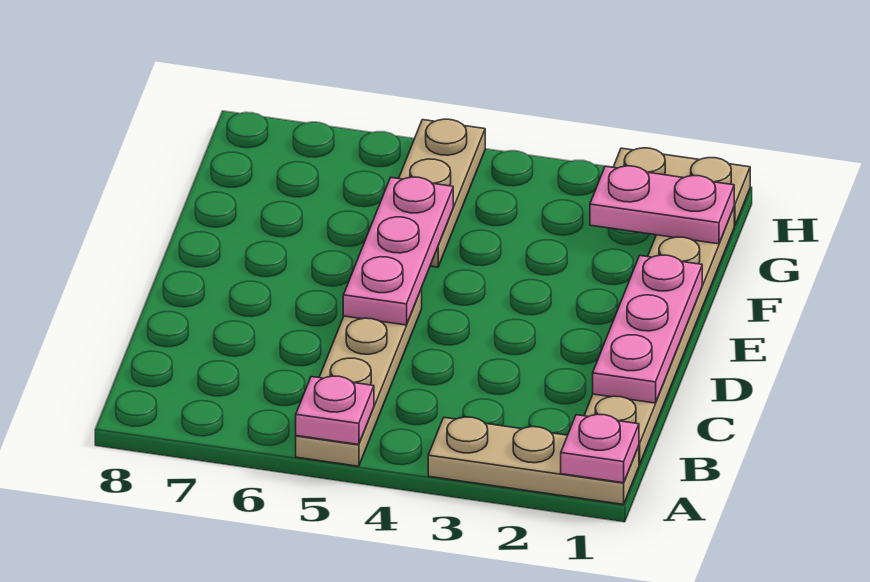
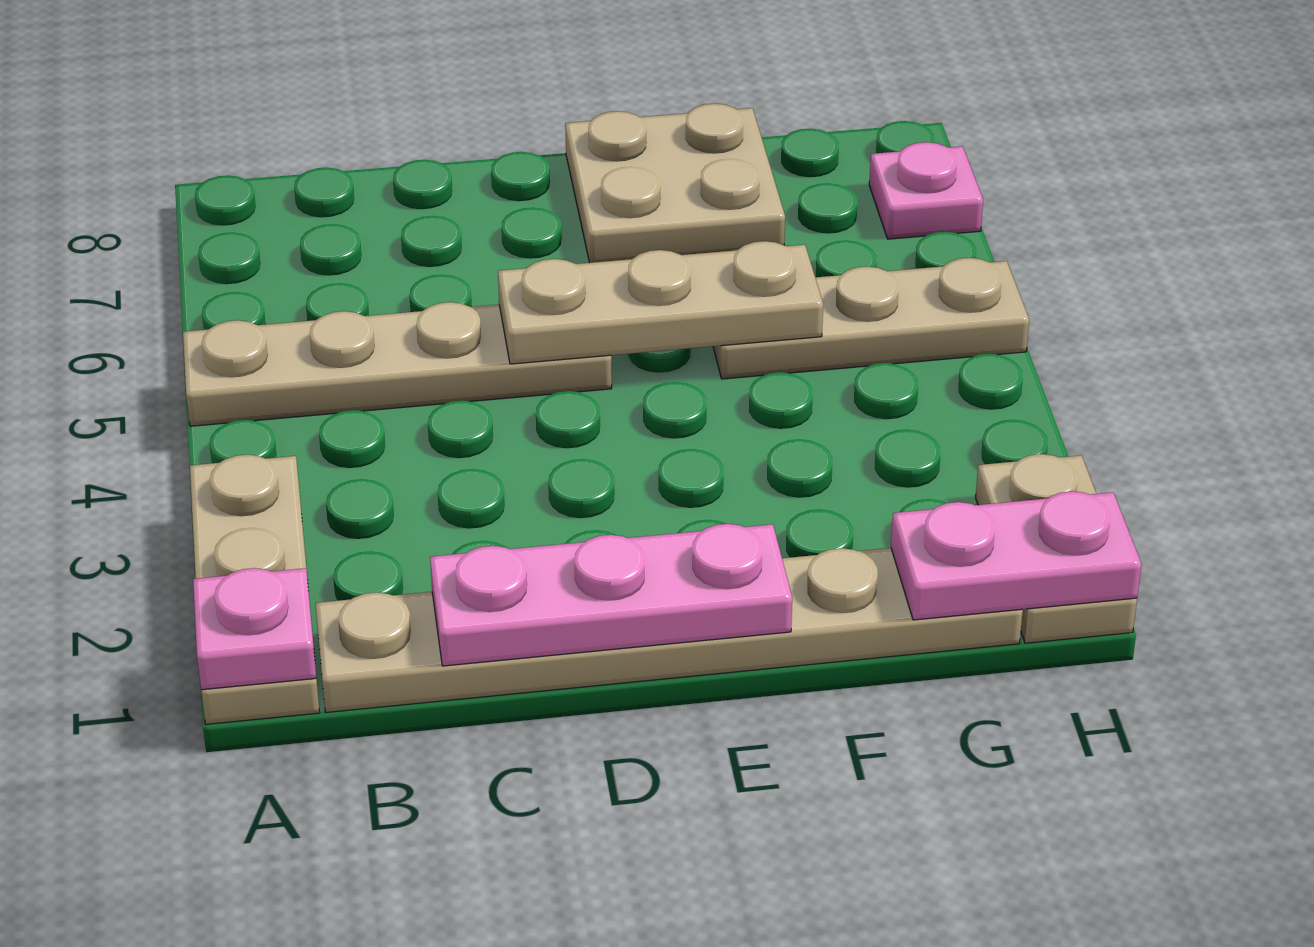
pink plate A5 level 2 -> pink plate H7 level 1
pink plate D5:F5 level 2 -> tan plate D5:F5 level 2
none -> tan plate E7:F8 level 1
pink plate G1:G2 level 2 -> pink plate G1:H1 level 2

